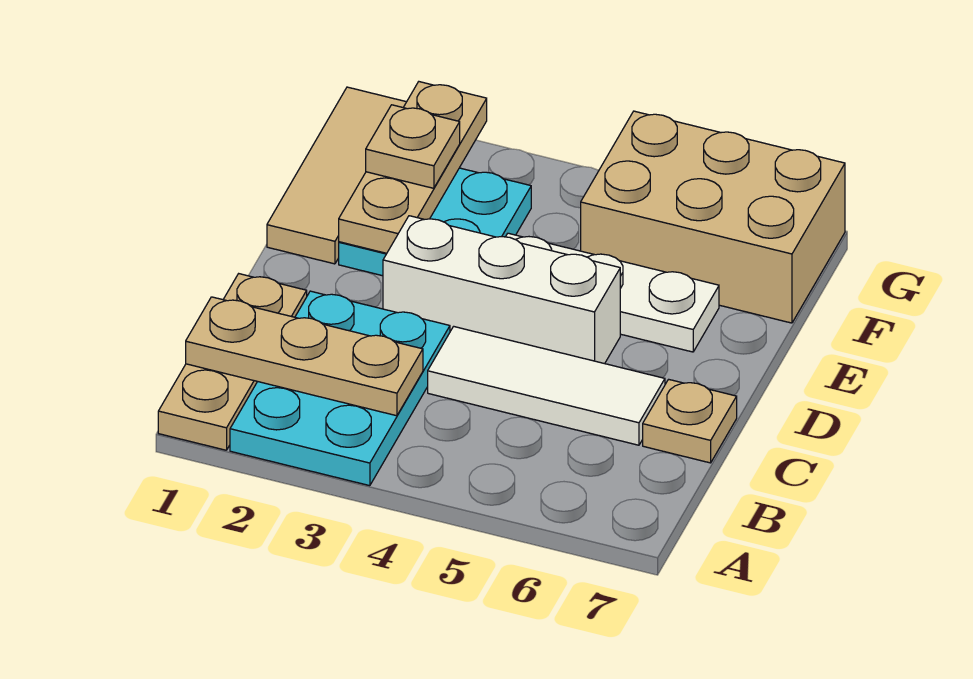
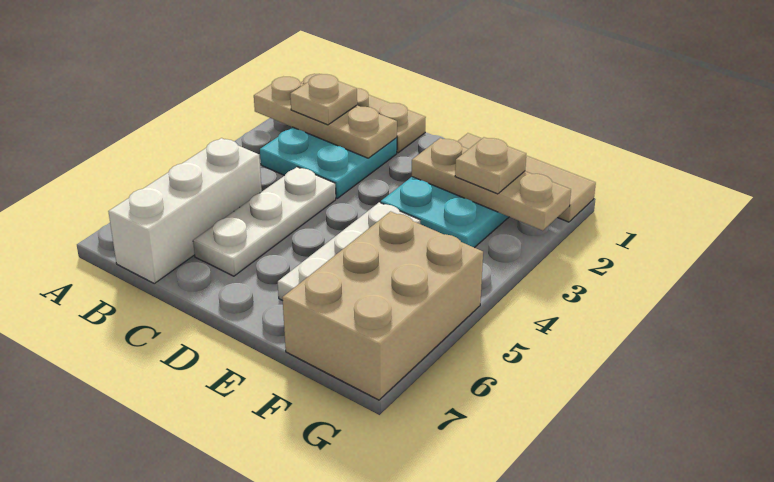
cyan plate A2:C3 level 1 -> cyan plate B2:C3 level 1
tan plate B1:B3 level 2 -> tan plate A2:C2 level 2
white tile C4:C6 level 1 -> white plate C4:C6 level 1
tan plate C7 level 1 -> tan plate B2 level 3
white brick D3:D5 level 1 -> white brick B5:B7 level 1

